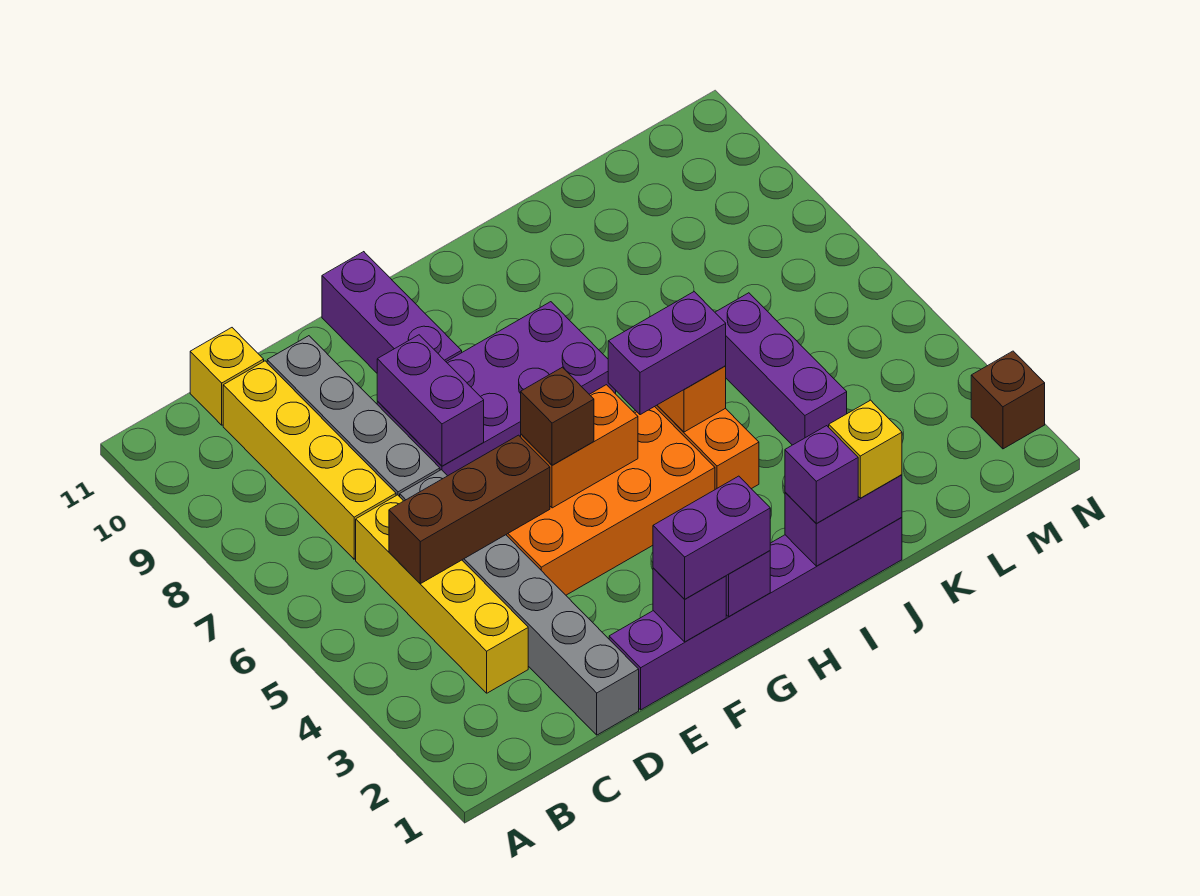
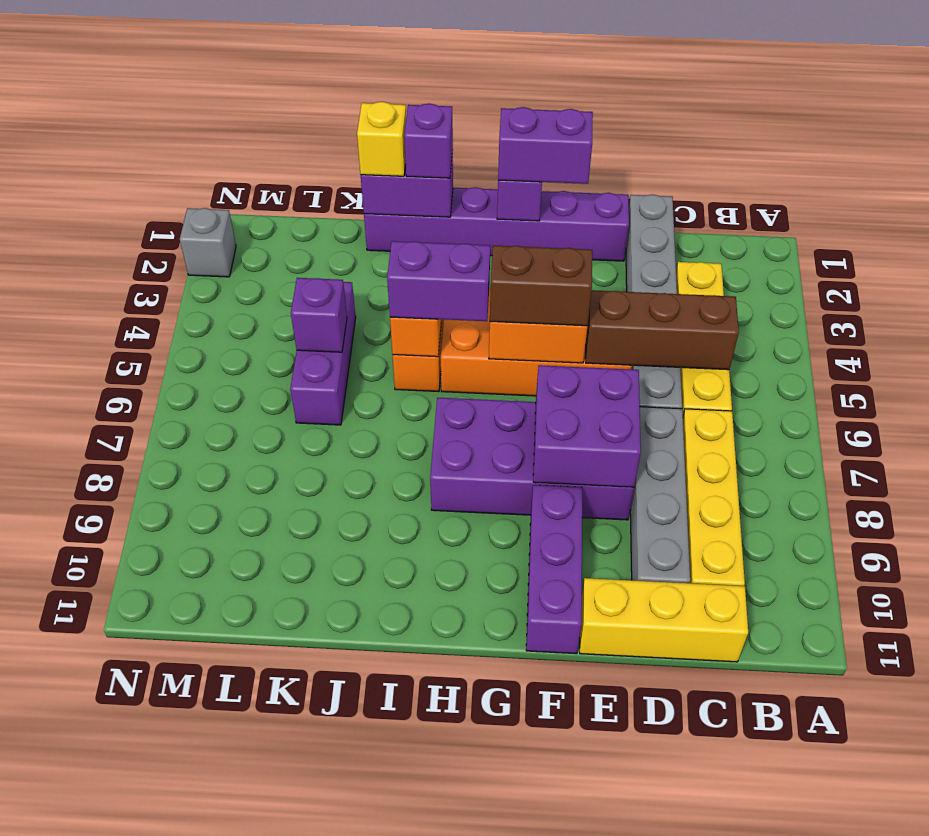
yellow brick C11 level 1 -> yellow brick C11:E11 level 1
purple brick E7:E8 level 2 -> purple brick E7:F8 level 2
purple brick F1 level 2 -> purple brick K5 level 2
brown brick F5 level 3 -> brown brick F5:G5 level 3
brown brick N2 level 1 -> grey brick N2 level 1

